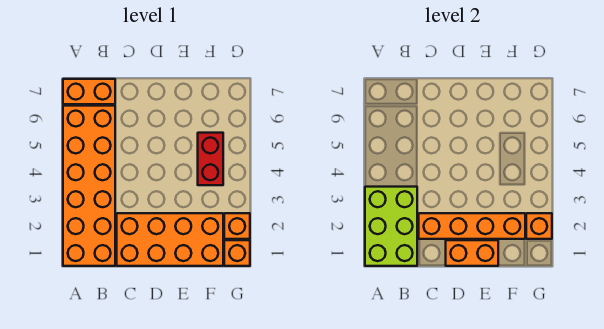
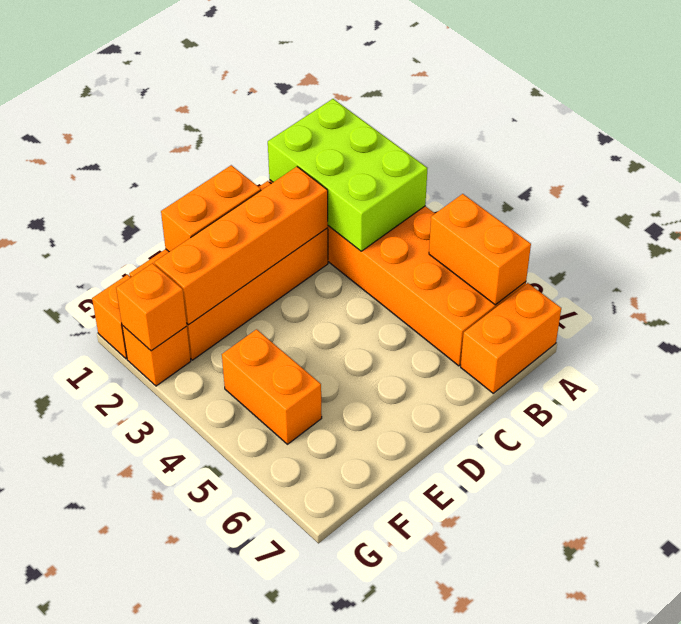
none -> orange brick A5:A6 level 2
red brick F4:F5 level 1 -> orange brick F4:F5 level 1

